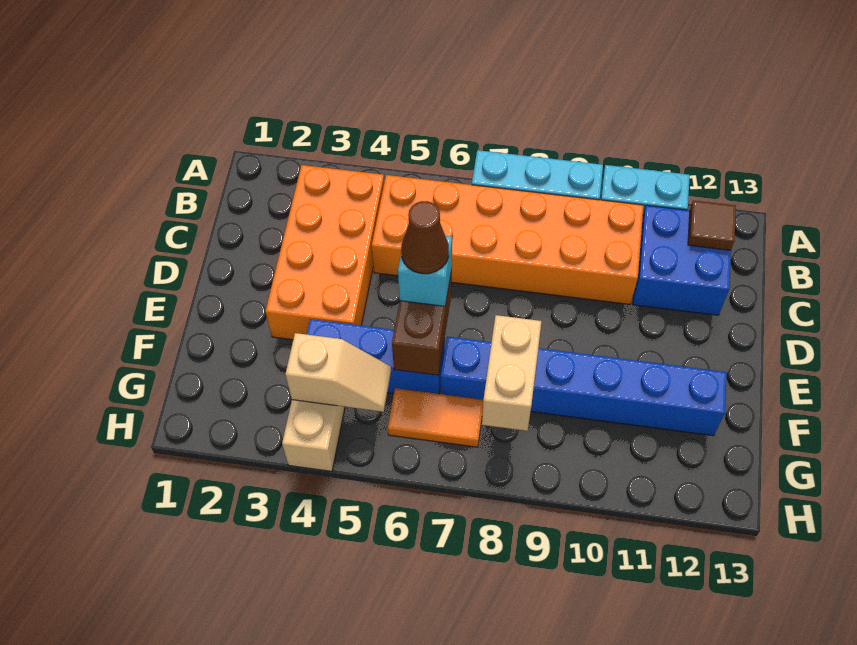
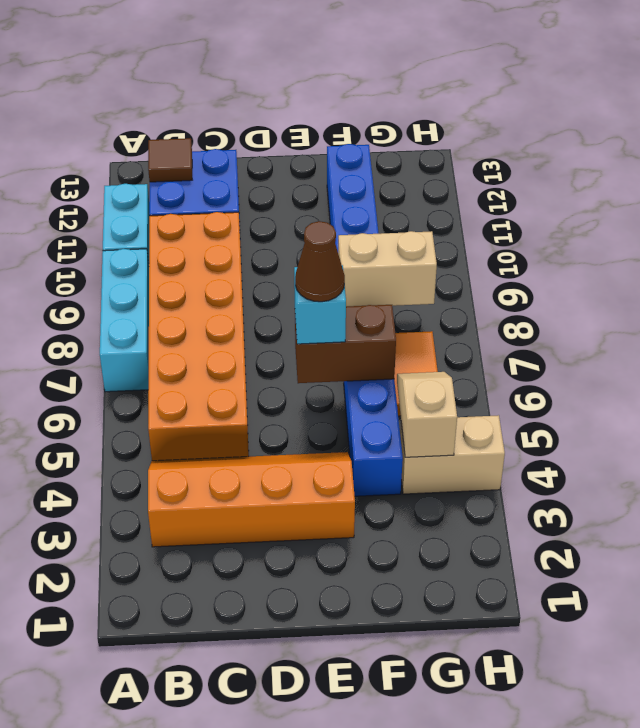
orange brick B3:E4 level 1 -> orange slope B3:E4 level 1 top 3

